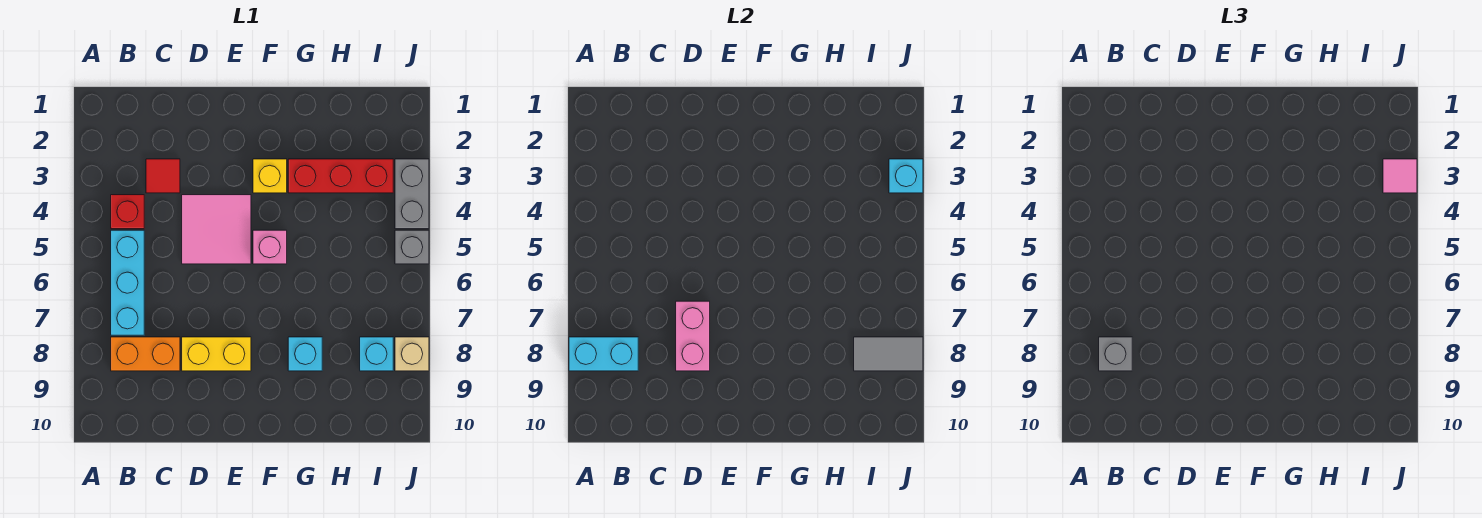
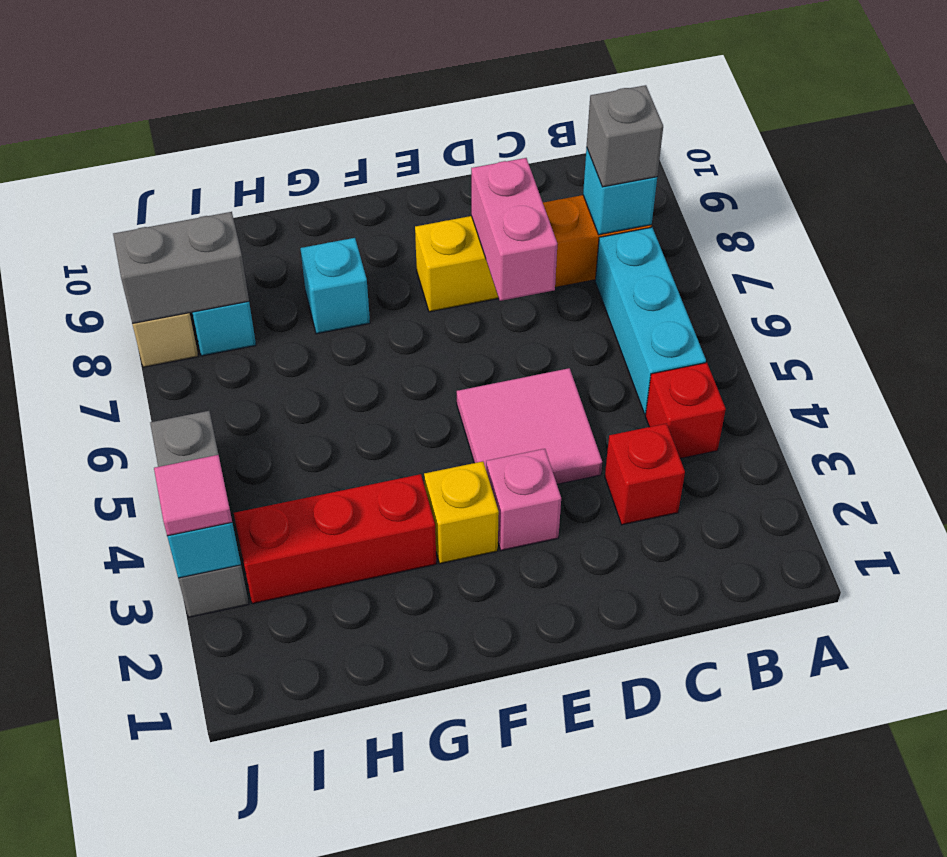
cyan brick A8:B8 level 2 -> cyan brick B8 level 2
red tile C3 level 1 -> red brick C3 level 1
pink brick F5 level 1 -> pink brick E3 level 1
grey tile I8:J8 level 2 -> grey brick I8:J8 level 2

